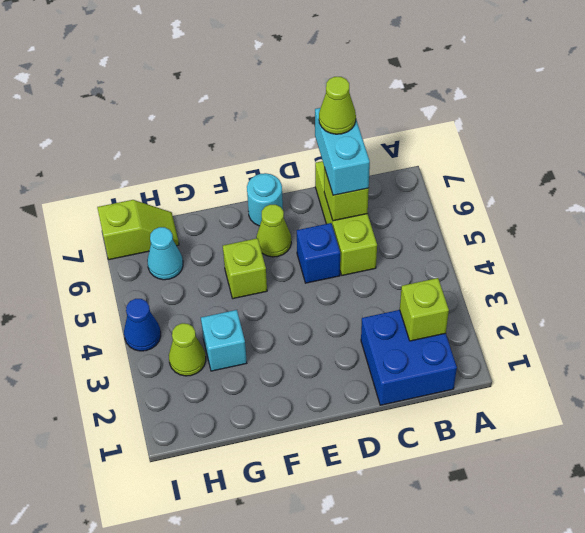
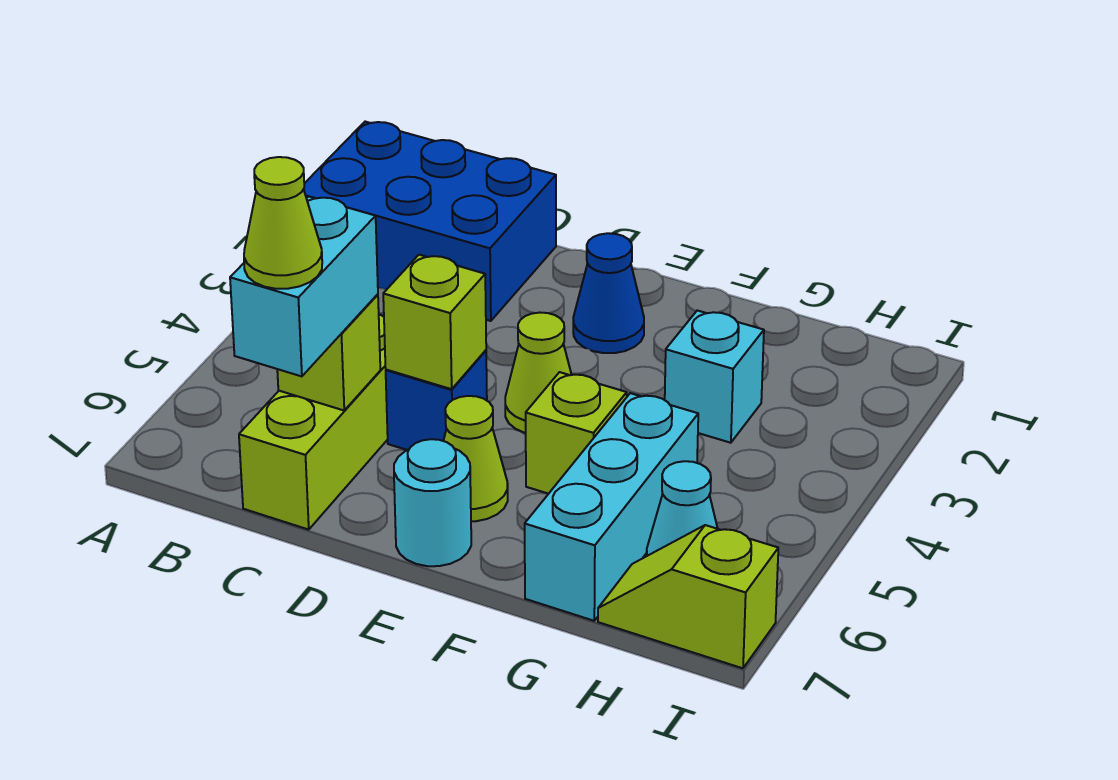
blue brick B1:C2 level 1 -> blue brick A1:C2 level 1
lime brick B2 level 2 -> lime brick D5 level 2
none -> cyan brick G5:G7 level 1
lime cone H3 level 1 -> lime cone E4 level 1
blue cone I4 level 1 -> blue cone E2 level 1

